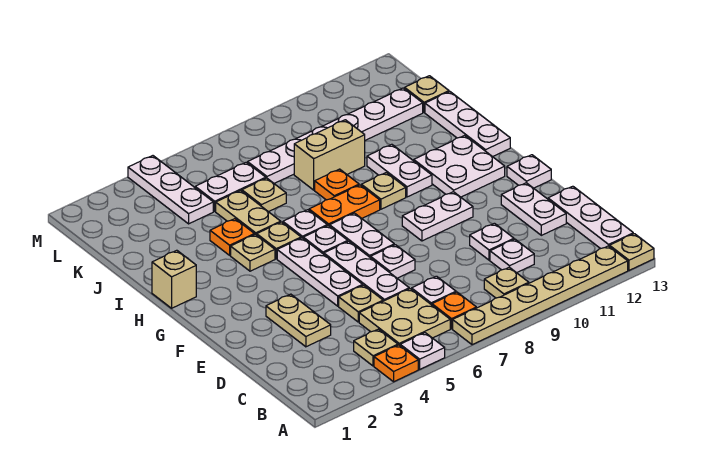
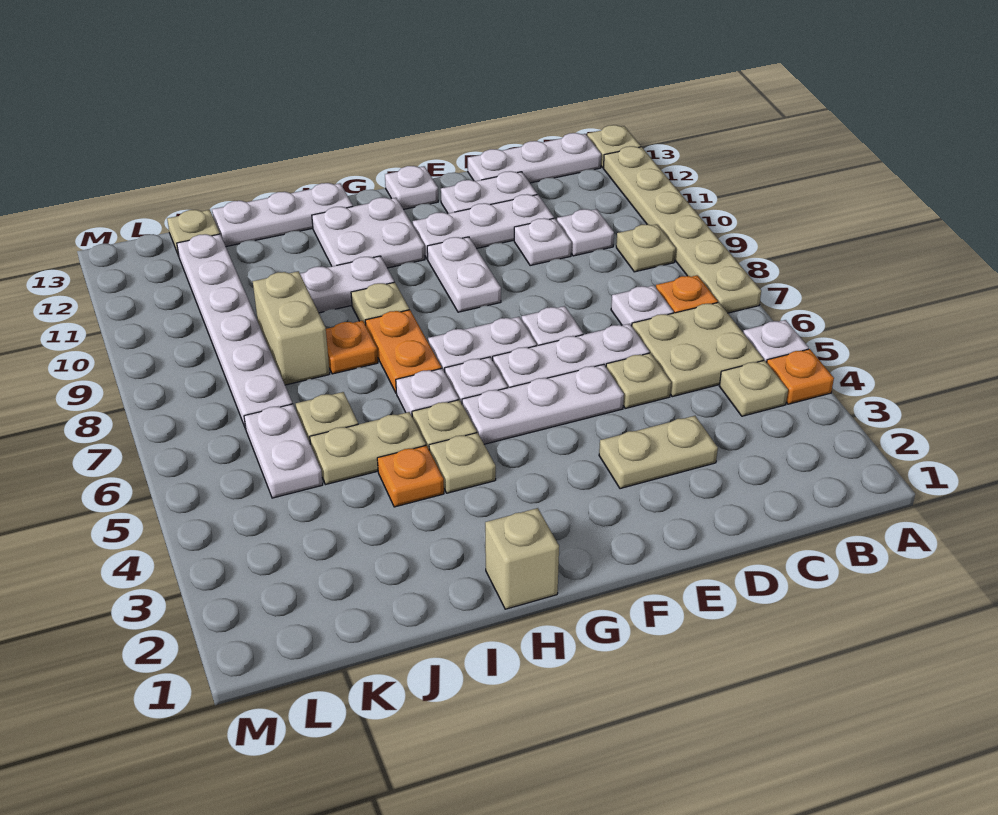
white plate K4:M4 level 1 -> white plate D11:F11 level 1

